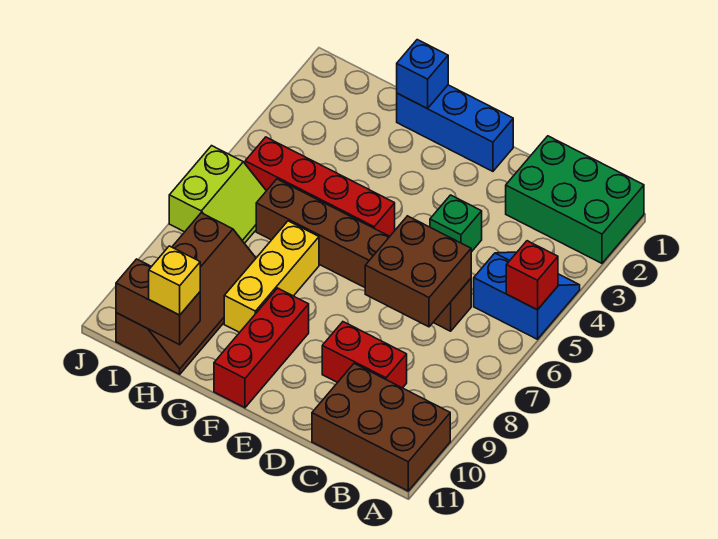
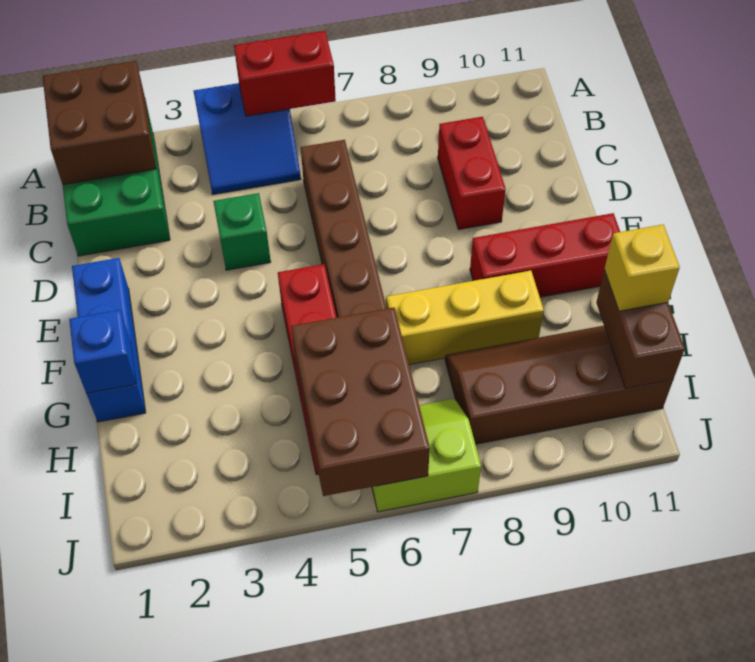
blue slope A4:B5 level 1 top 5 -> blue slope A4:B5 level 1 top A
red brick A5 level 2 -> red brick A5:A6 level 2
brown brick A10:C11 level 1 -> brown brick H5:J6 level 2
brown brick C6:D7 level 2 -> brown brick A1:B2 level 2

